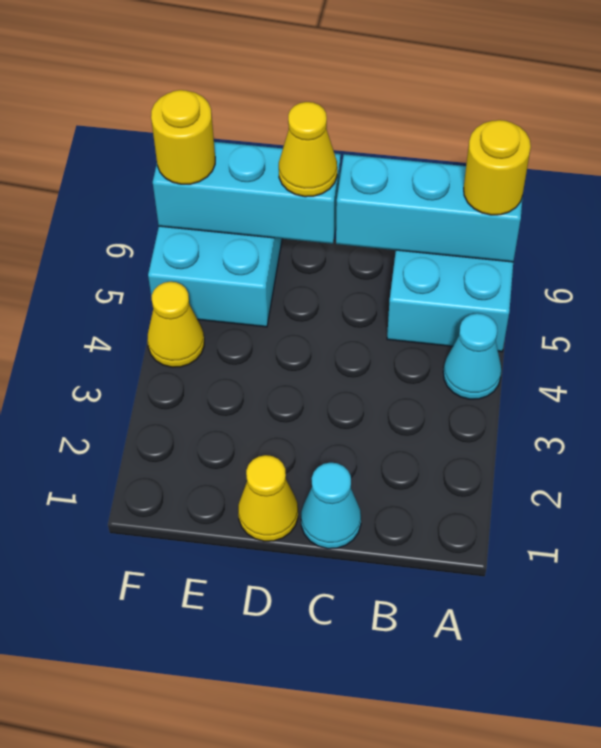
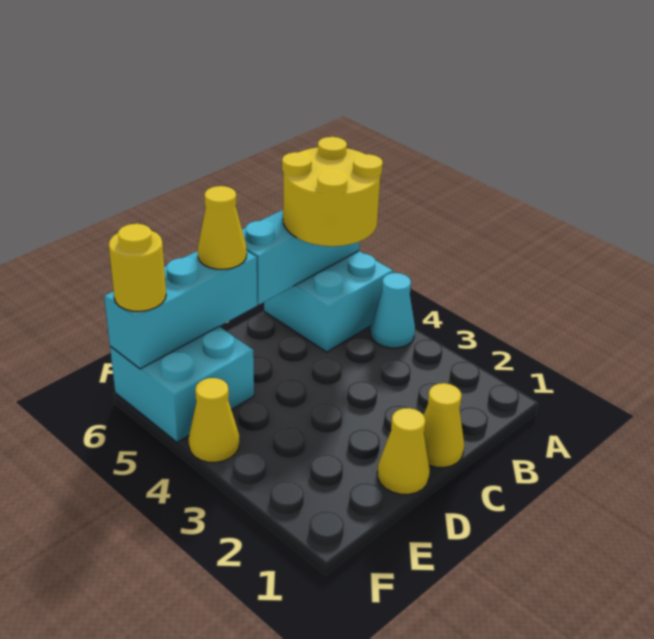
yellow round brick A6 level 3 -> yellow round brick A5:B6 level 3
cyan cone C1 level 1 -> yellow cone C1 level 1

